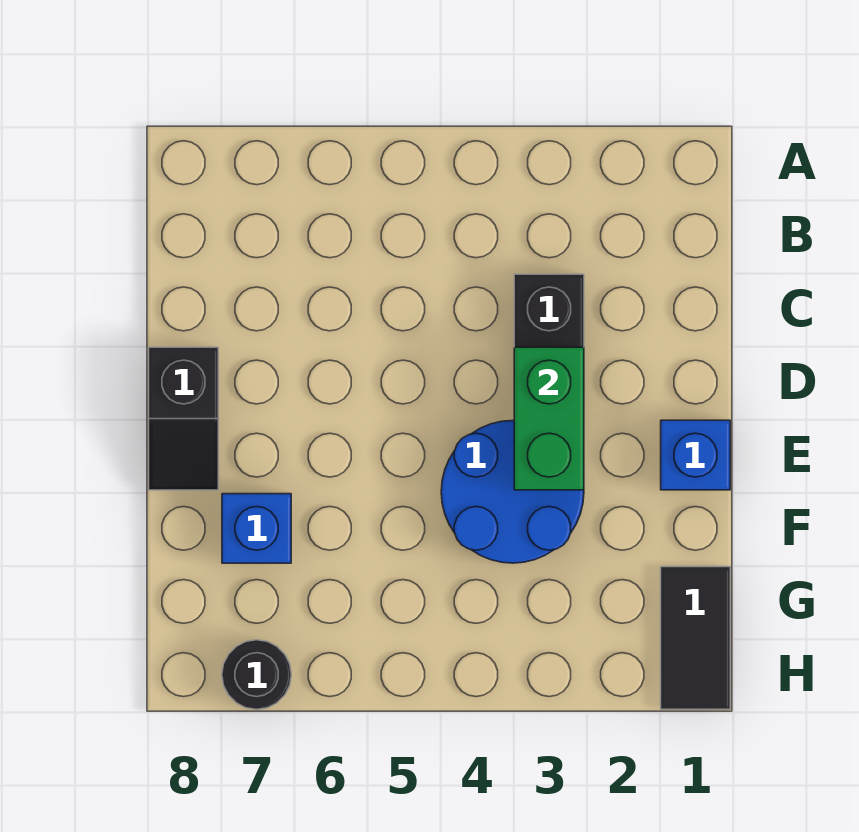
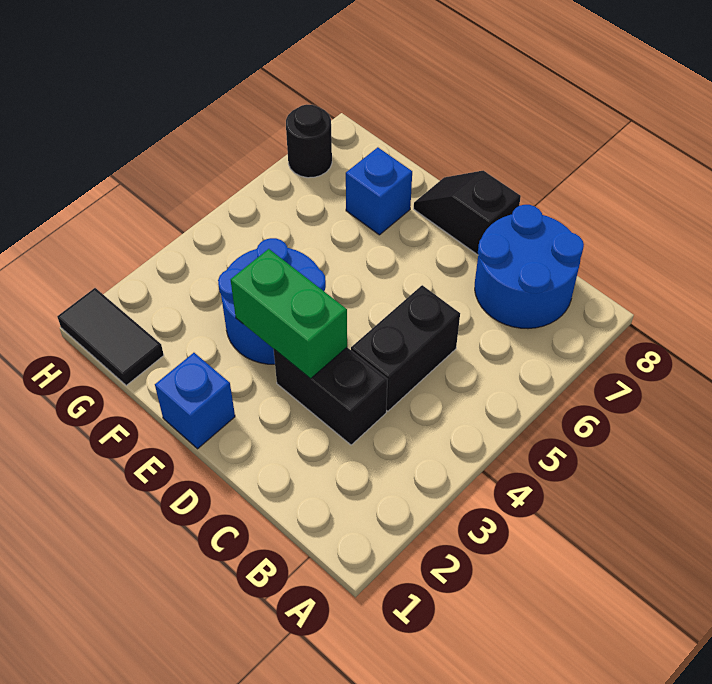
none -> blue round brick B7:C8 level 1
none -> black brick C4:C5 level 1

